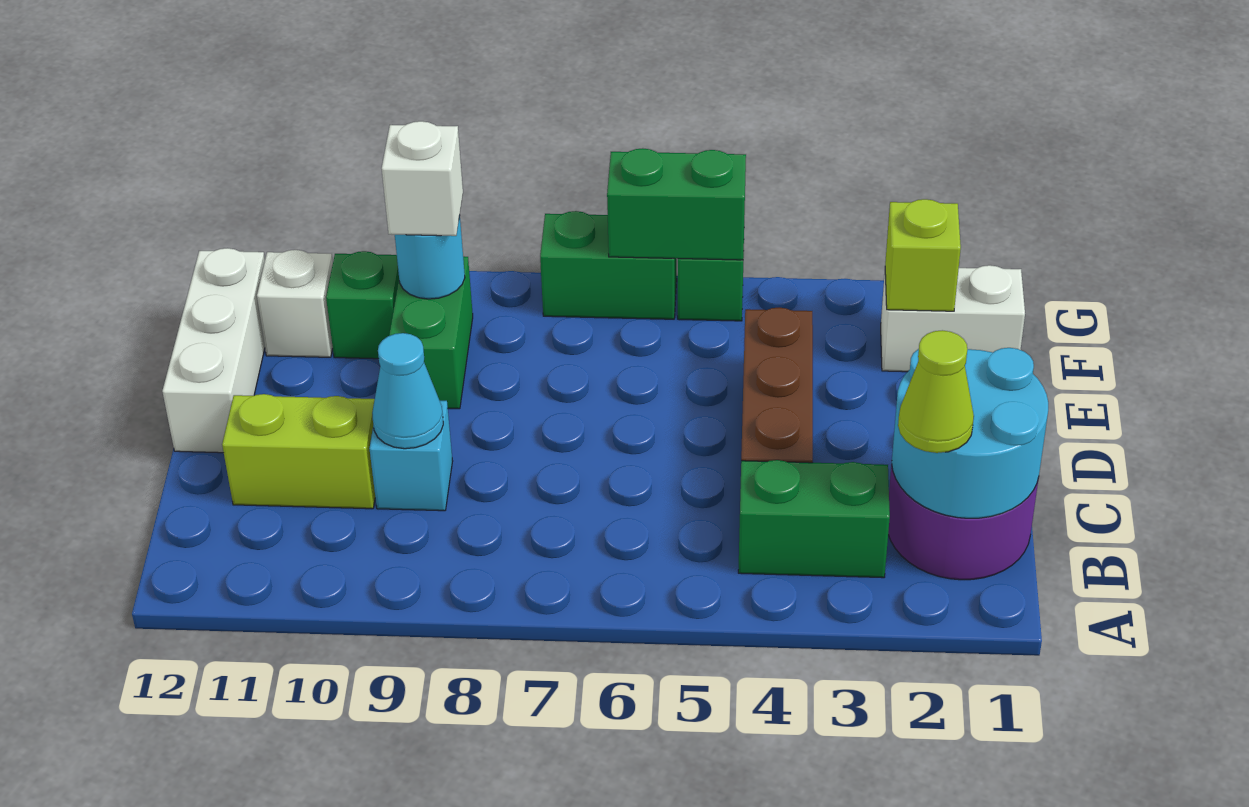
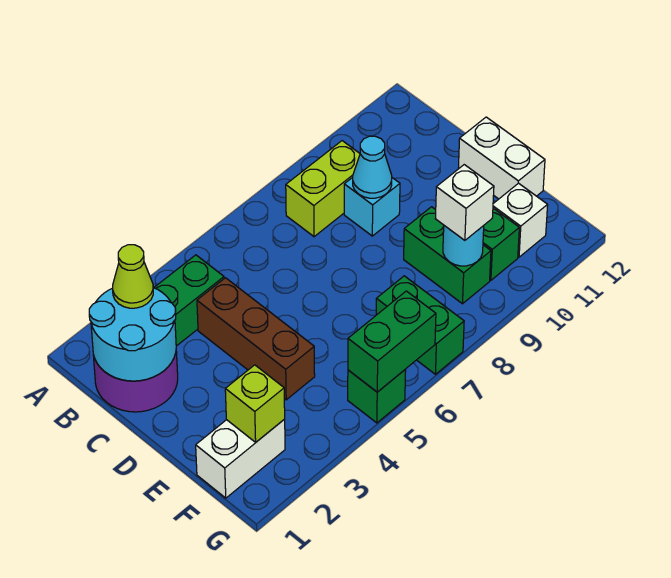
lime brick C10:C11 level 1 -> lime brick B8:B9 level 1
white brick D12:F12 level 1 -> white brick D12:E12 level 1
green brick G6:G7 level 1 -> green brick F7:G7 level 1

